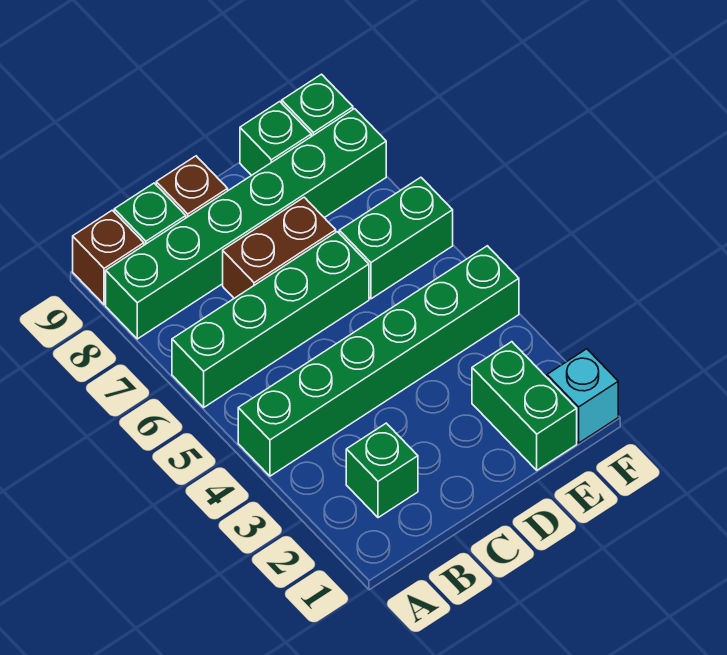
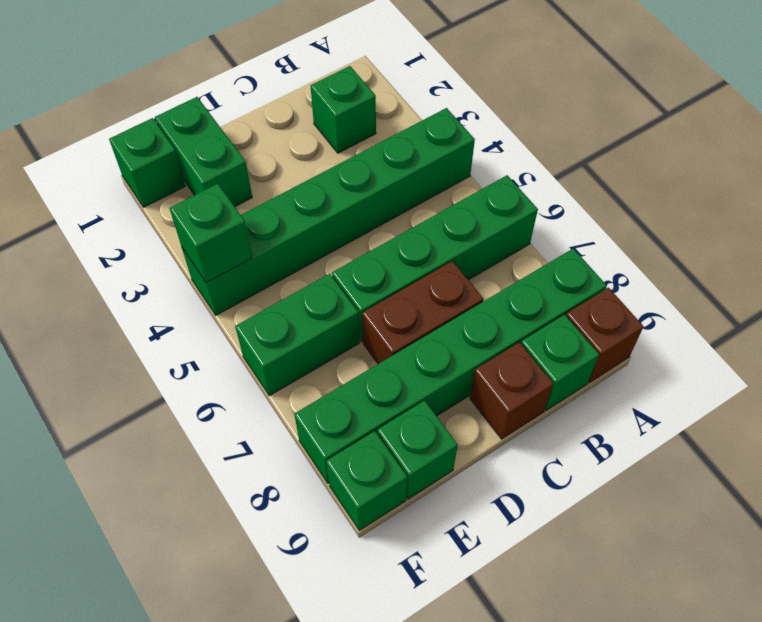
cyan brick F1 level 1 -> green brick F1 level 1
none -> green brick F4 level 2

